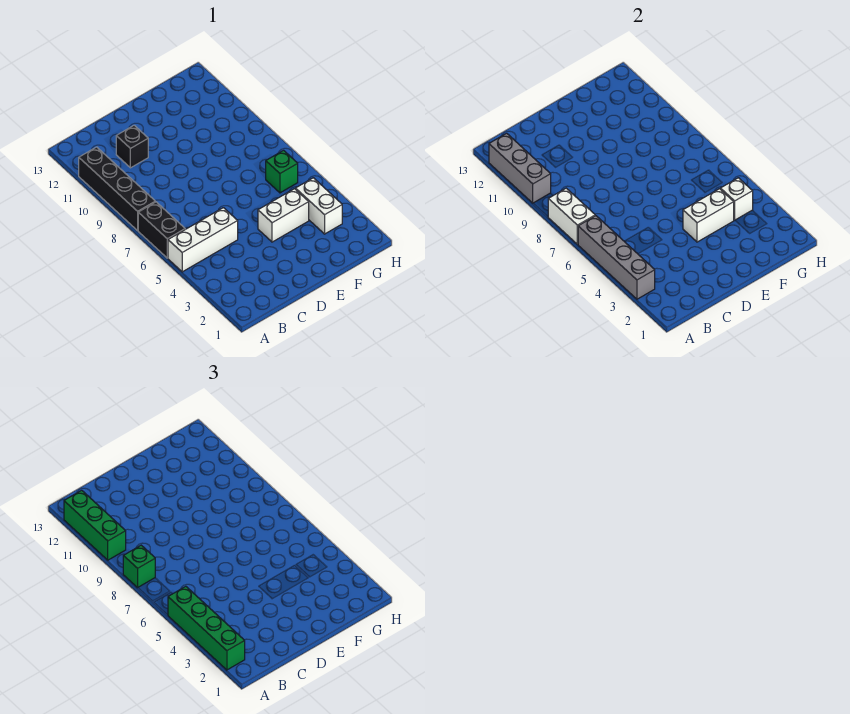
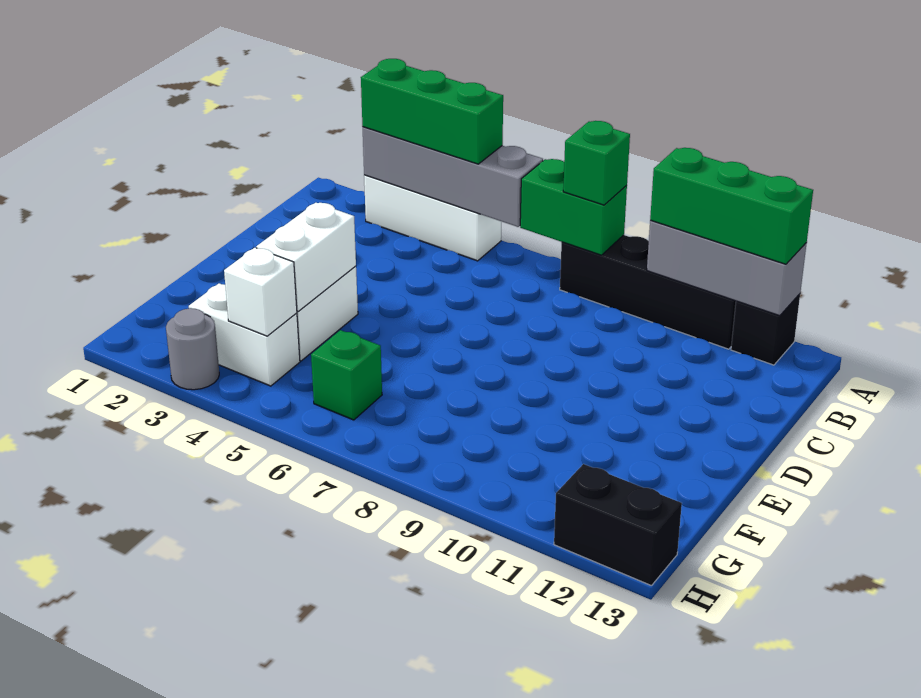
green brick A2:A5 level 3 -> green brick A3:A5 level 3
white brick A5:C5 level 1 -> white brick A3:A5 level 1
black brick A6:A7 level 1 -> black brick H12:H13 level 1
white brick A7:A8 level 2 -> green brick A7:A8 level 2
black brick C11 level 1 -> black brick A12 level 1
none -> grey round brick H3 level 1

